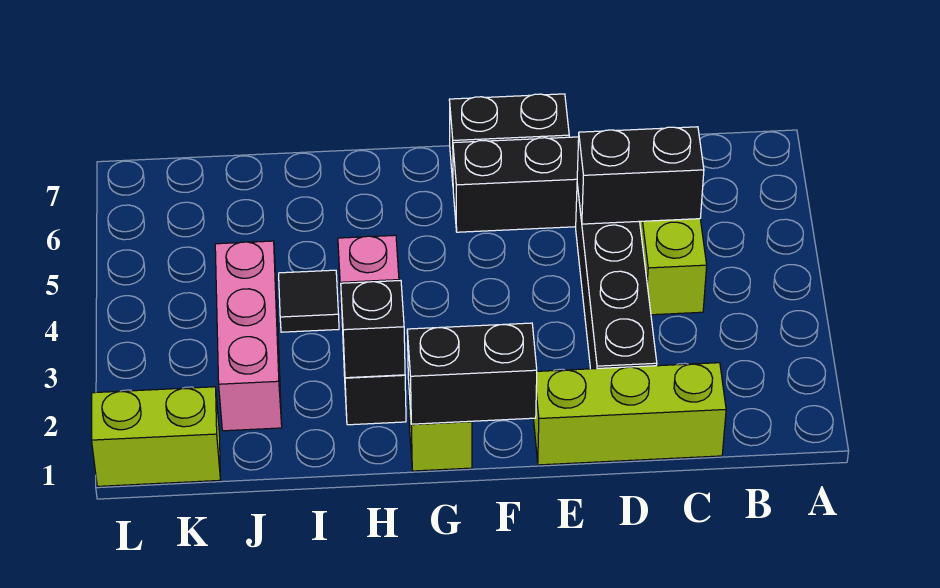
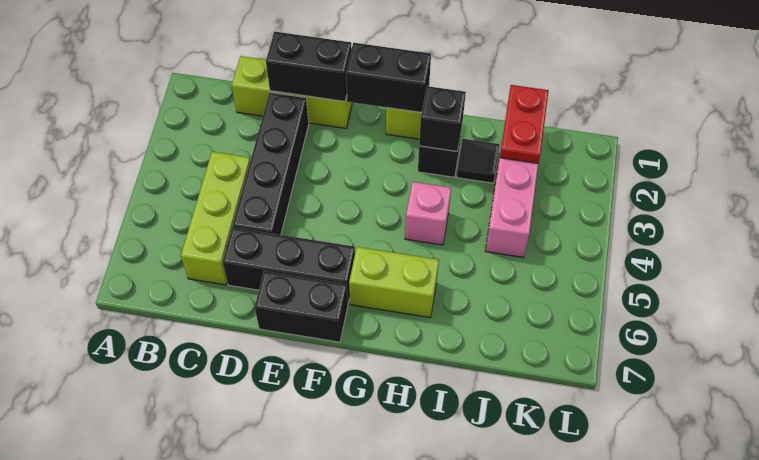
black brick C5:D5 level 2 -> black brick D1:E1 level 2
black tile I4 level 1 -> black tile I2 level 1
none -> red plate J1:J2 level 2
lime brick K1:L1 level 1 -> lime brick G6:H6 level 1

